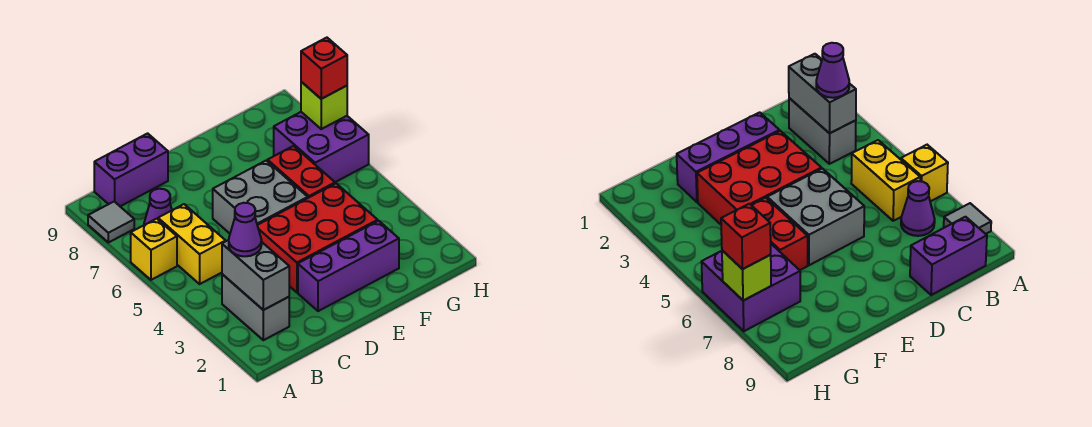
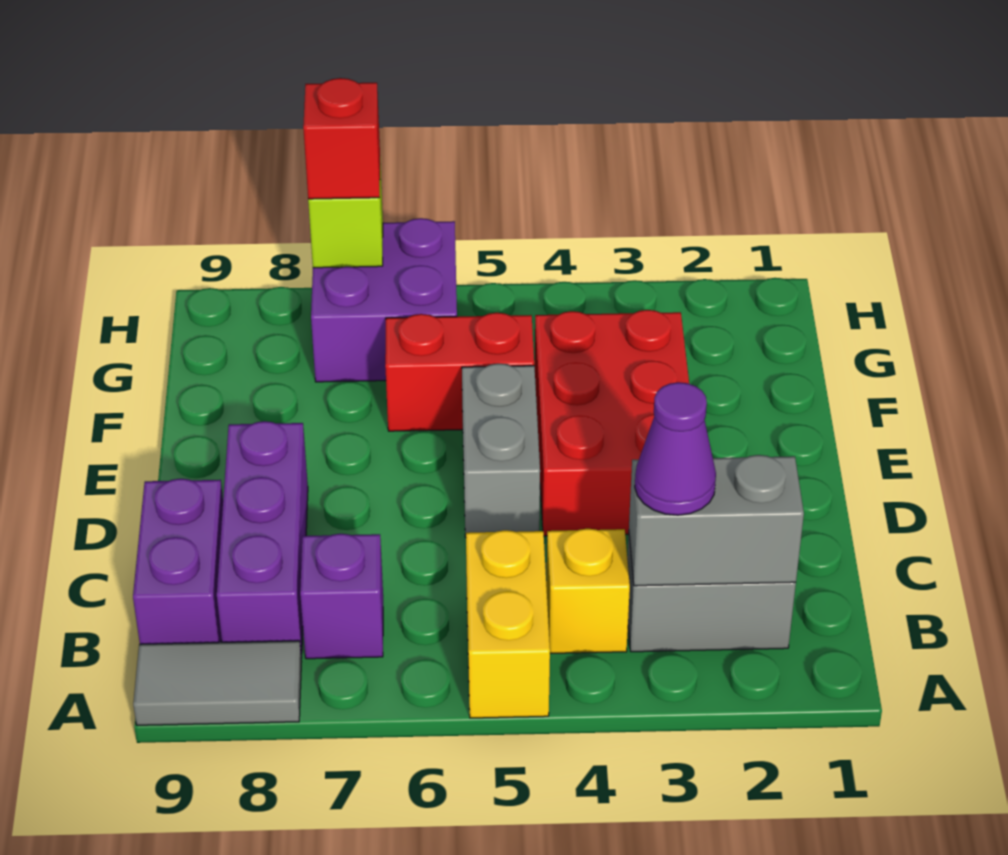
yellow brick A6 level 1 -> yellow brick B4 level 1
grey tile A8 level 1 -> grey tile A8:A9 level 1
yellow brick B5:B6 level 1 -> yellow brick A5:B5 level 1
purple cone B7 level 1 -> purple brick B7 level 1
purple brick D2:F2 level 1 -> purple brick B8:D8 level 1
grey brick D5:E6 level 1 -> grey brick D5:E5 level 1

